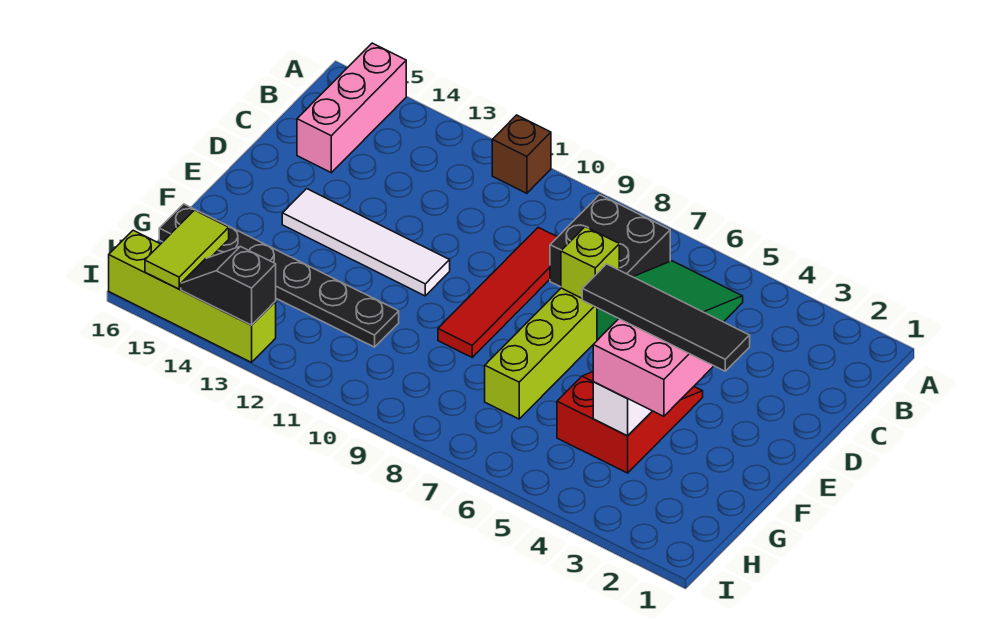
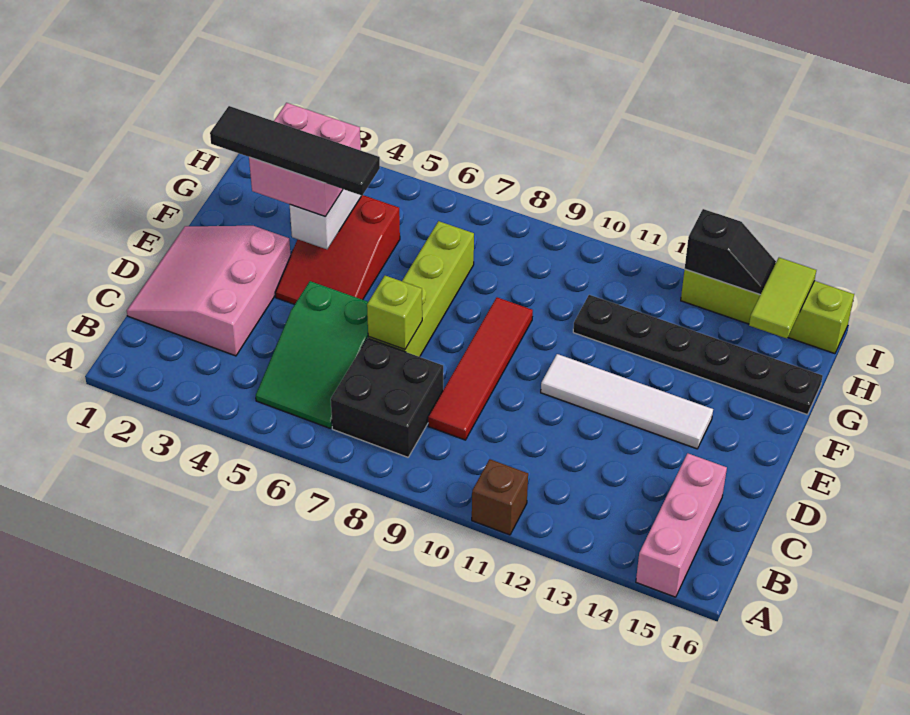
none -> pink slope C1:E3 level 1 top 3

